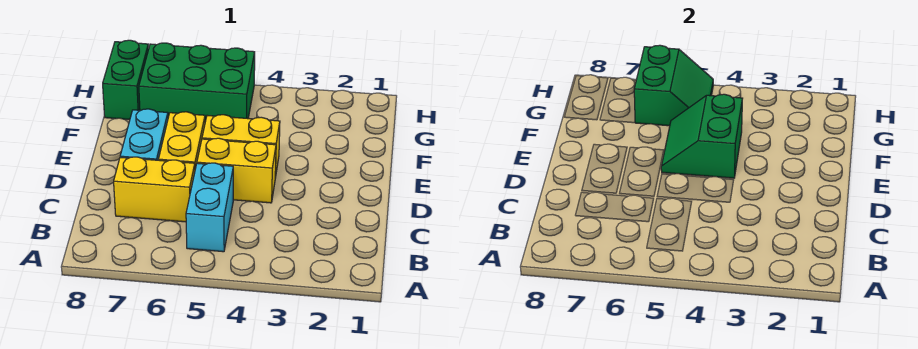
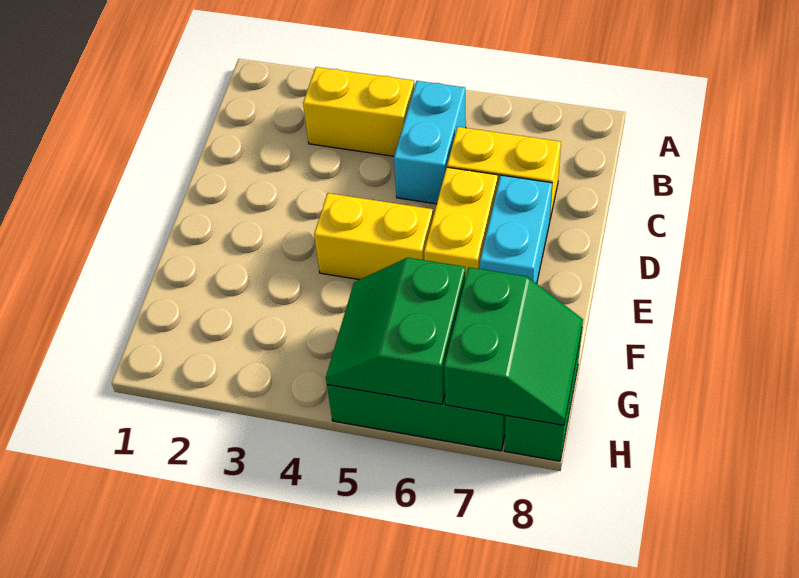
yellow brick D4:D5 level 1 -> yellow brick B3:B4 level 1
green slope E4:F5 level 2 top 4 -> green slope G7:H8 level 2 top 7

